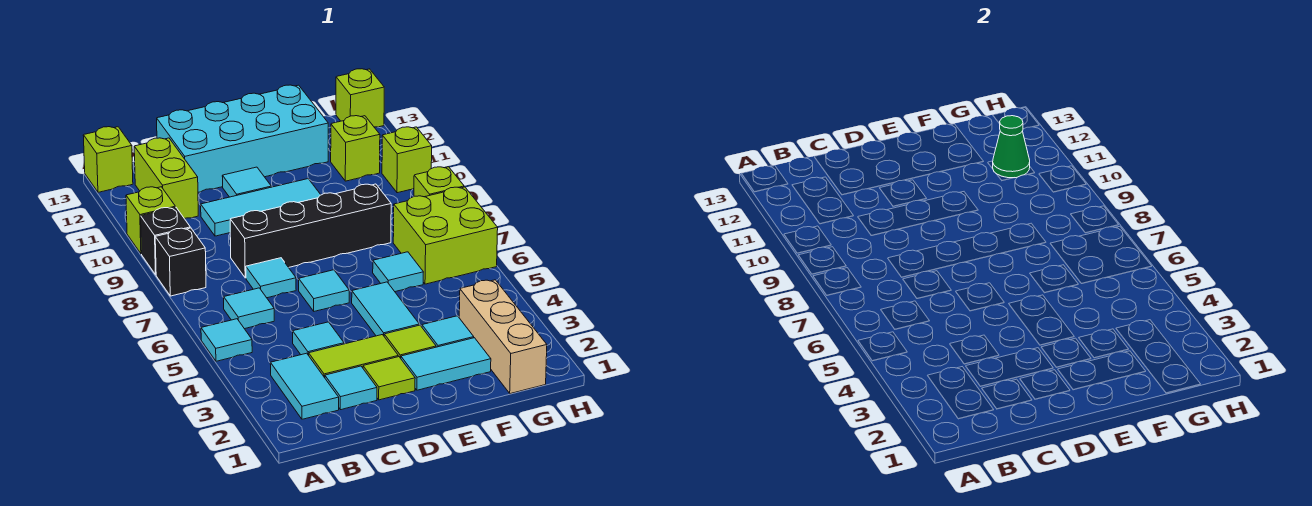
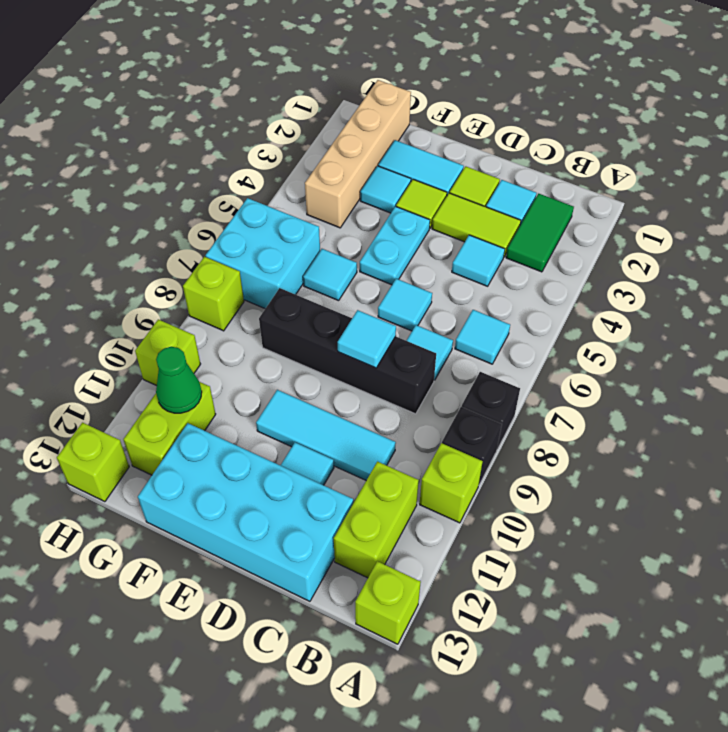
cyan tile A5 level 1 -> cyan tile D8 level 2
cyan tile B2:B3 level 1 -> green tile B2:B3 level 1
cyan tile E4:E5 level 1 -> cyan plate E4:E5 level 1
tan brick G1:G3 level 1 -> tan brick G1:G4 level 1
lime brick G6:H7 level 1 -> cyan brick G6:H7 level 1
lime brick G11 level 1 -> lime brick G11:G12 level 1

